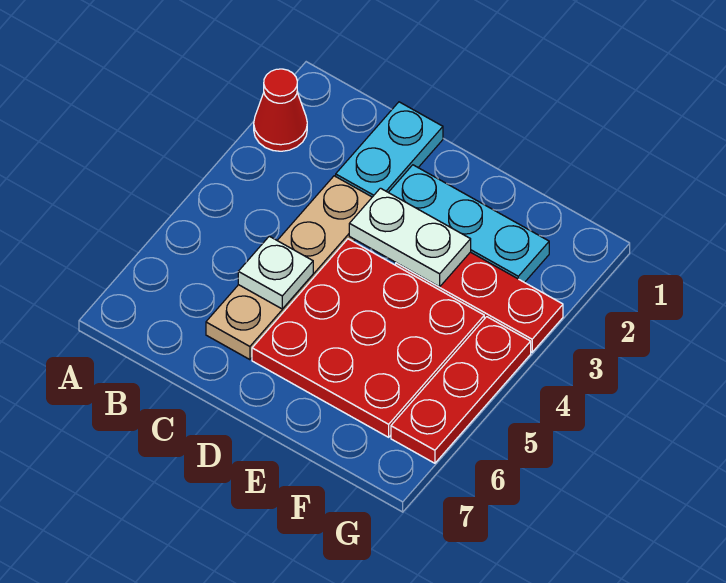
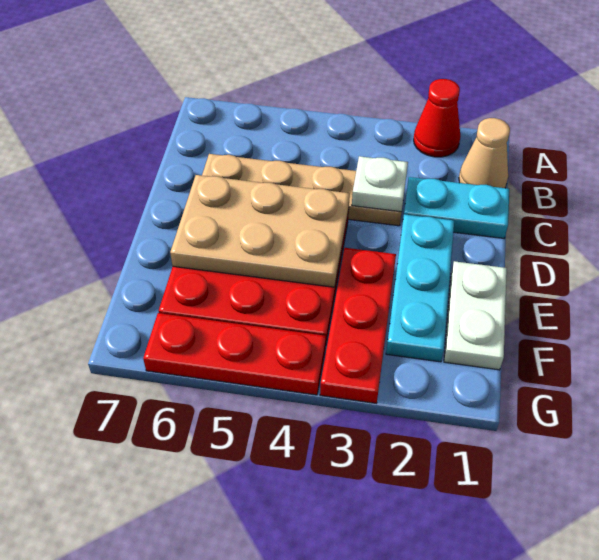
none -> tan cone B1 level 1
white plate C5 level 2 -> white plate C3 level 2
white plate D3:E3 level 2 -> white plate E1:F1 level 1
none -> tan plate D4:E6 level 2

